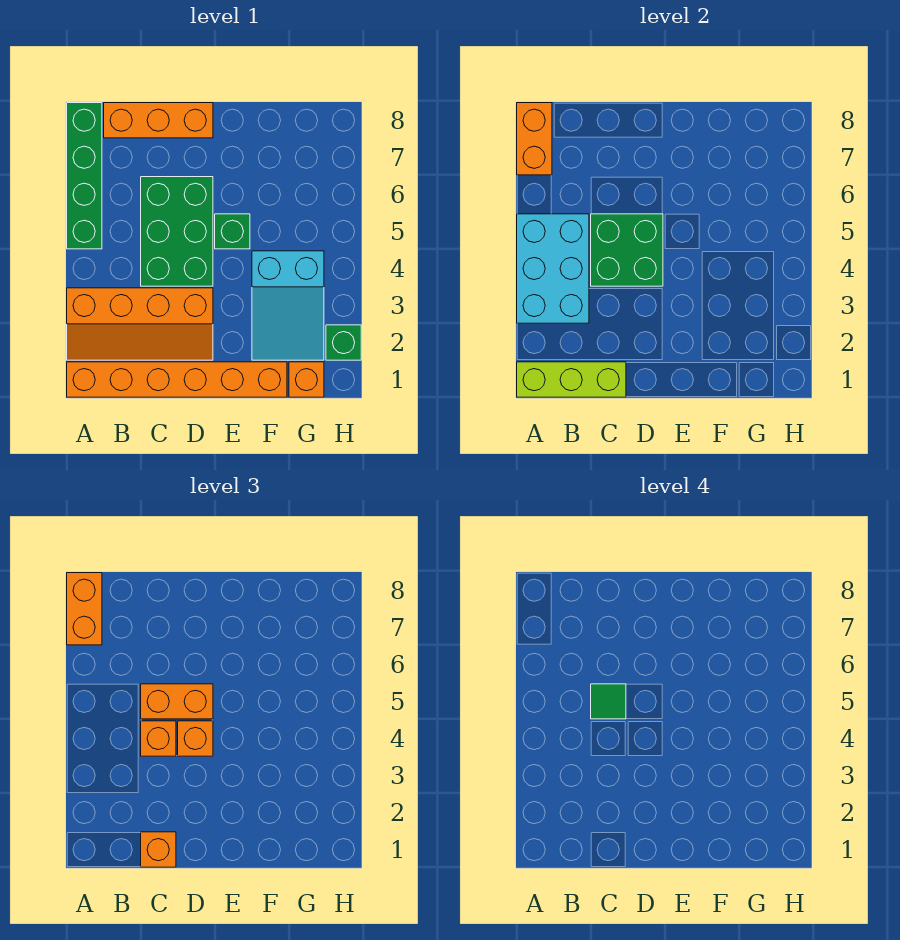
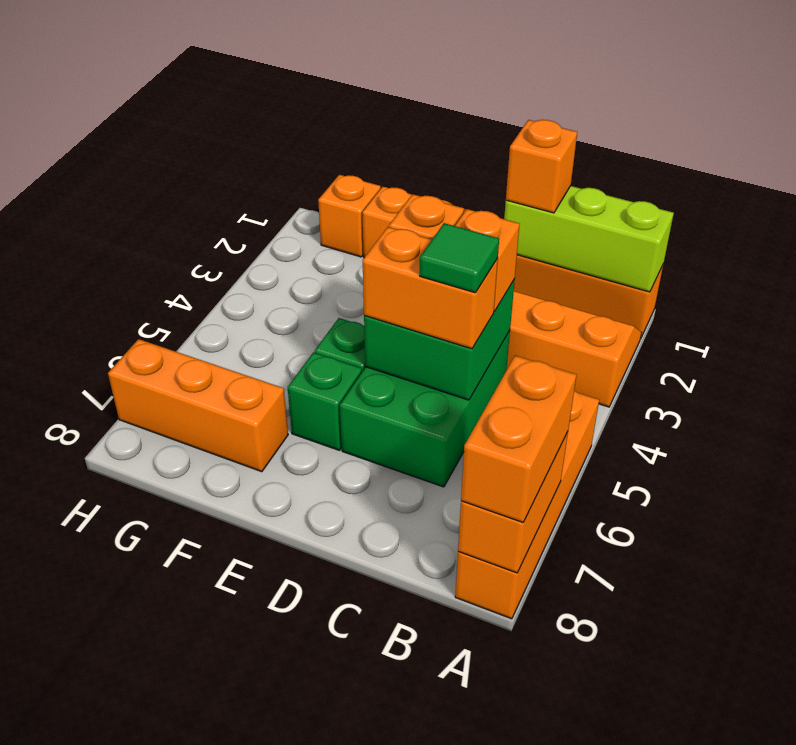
cyan brick A3:B5 level 2 -> none
green brick A5:A8 level 1 -> orange brick A5:A8 level 1
orange brick B8:D8 level 1 -> orange brick F7:H7 level 1
cyan slope F2:G4 level 1 top 4 -> none
green brick H2 level 1 -> green brick E6 level 1

